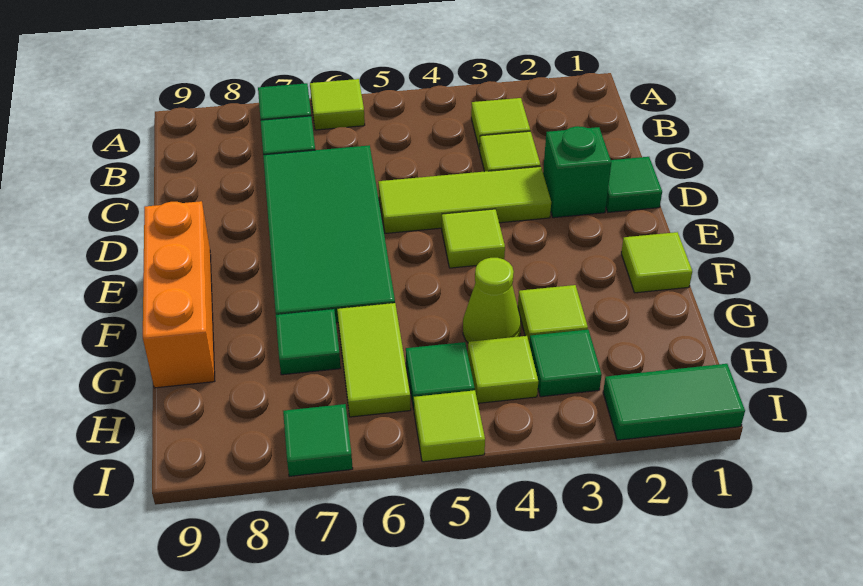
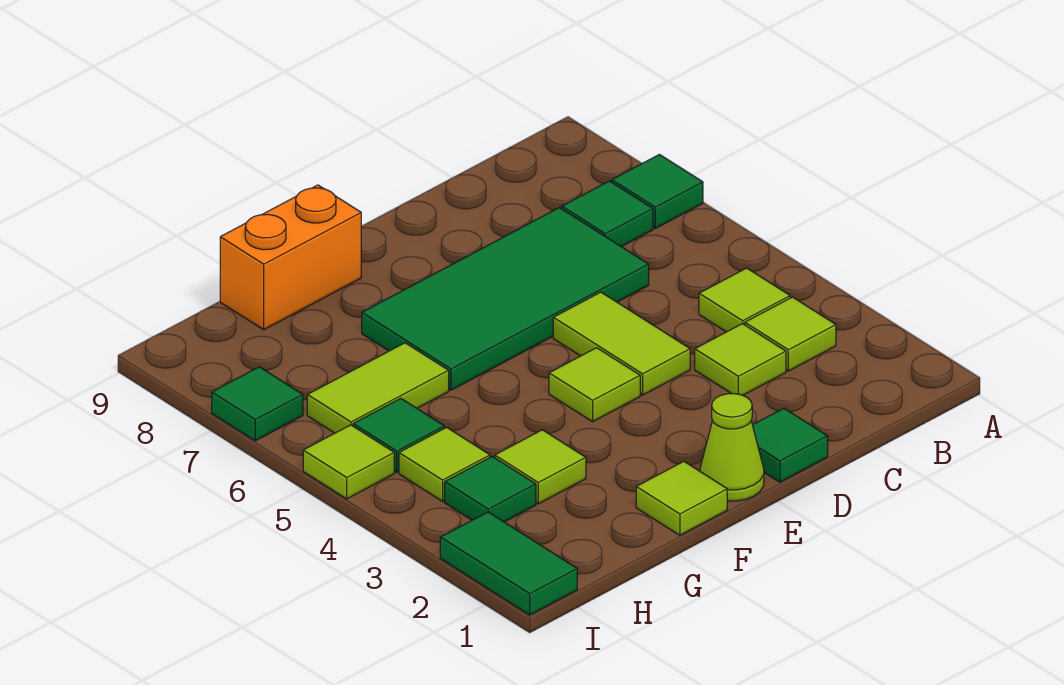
lime tile A6 level 1 -> lime tile B4 level 1
green brick D2 level 1 -> none
lime tile D3:D5 level 1 -> lime tile D4:D5 level 1
orange brick E9:G9 level 1 -> orange brick F9:G9 level 1
lime cone G4 level 1 -> lime cone E1 level 1
green tile G7 level 1 -> none

